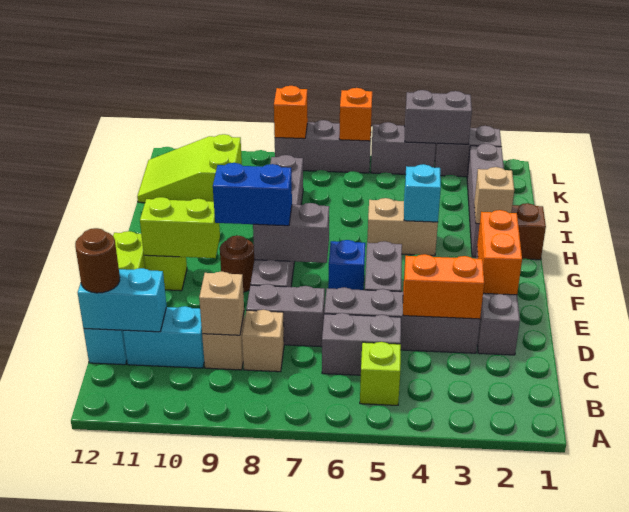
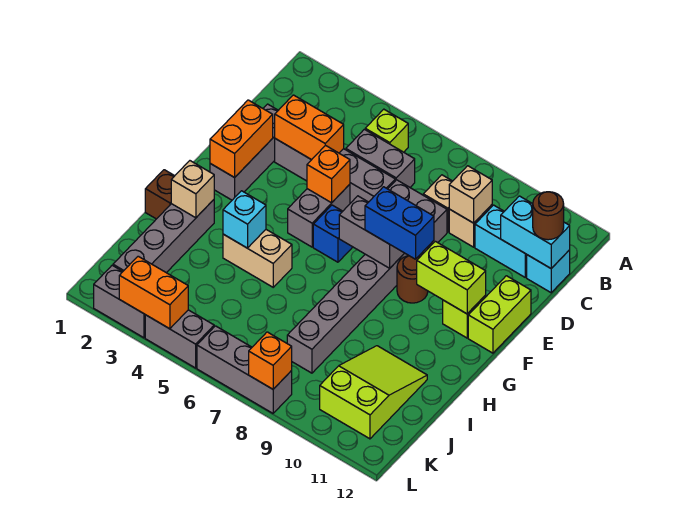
lime slope J10:K12 level 1 top 10 -> lime slope I10:K11 level 1 top K
grey brick L3:L4 level 2 -> orange brick L3:L4 level 2
orange brick L6 level 2 -> orange brick E5 level 2

